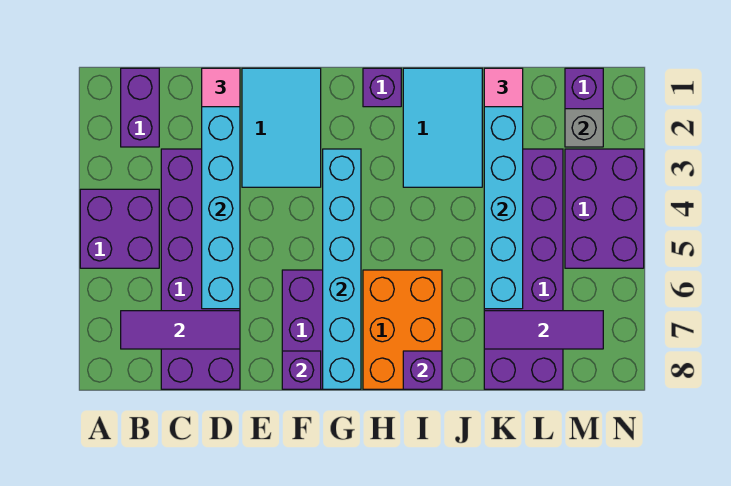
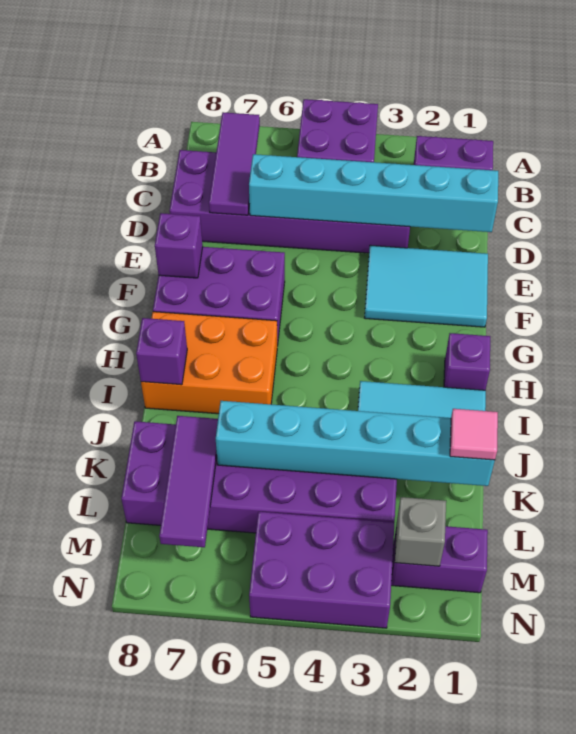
pink tile D1 level 3 -> none
cyan brick G3:G8 level 2 -> none

